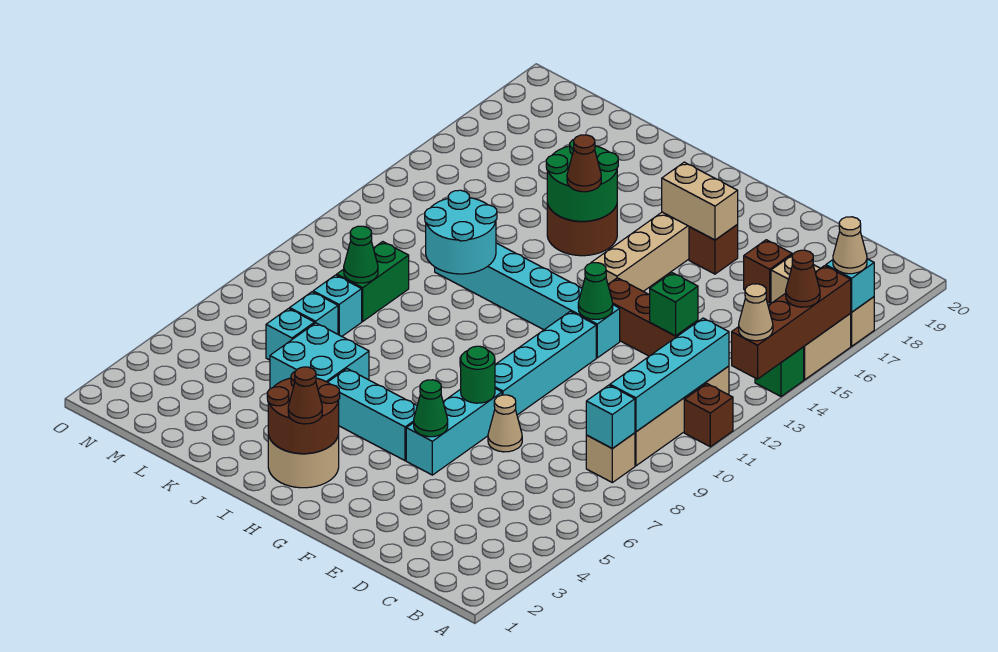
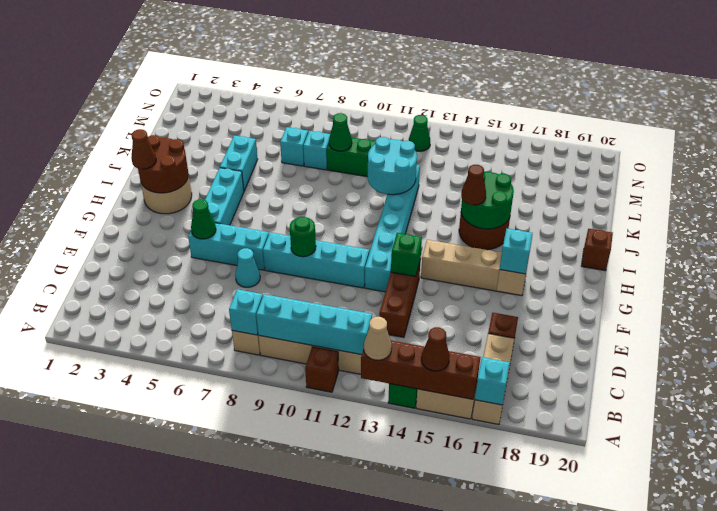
tan cone A17 level 3 -> none
green brick D13 level 2 -> green brick F13 level 2
tan cone E7 level 1 -> cyan cone E7 level 1
green round brick F7 level 2 -> green round brick F9 level 2
green cone F12 level 2 -> green cone N12 level 1
brown brick F17 level 1 -> brown brick I20 level 1
cyan brick J5:K6 level 1 -> cyan brick J5:K5 level 1
cyan brick L6 level 1 -> cyan brick F17 level 3

